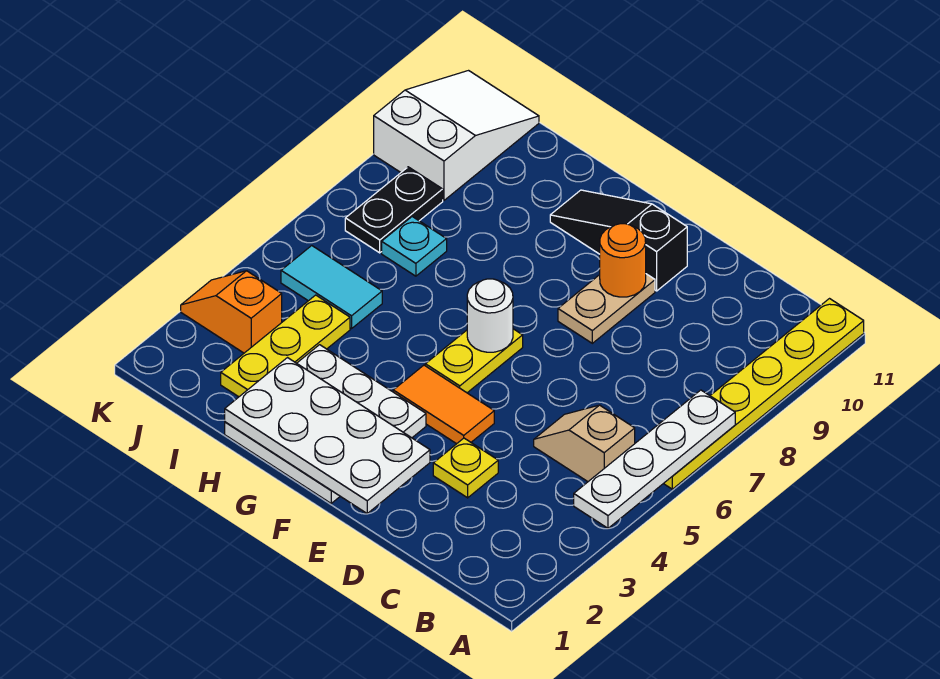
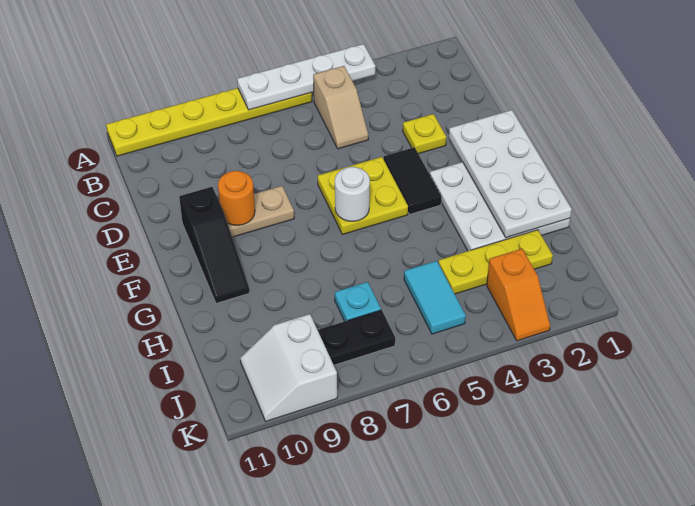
orange tile E4:F4 level 1 -> black tile E4:F4 level 1
yellow plate F5:F6 level 1 -> yellow plate E5:F6 level 1
white slope J9:K11 level 1 top 9 -> white slope J9:K10 level 1 top 9

